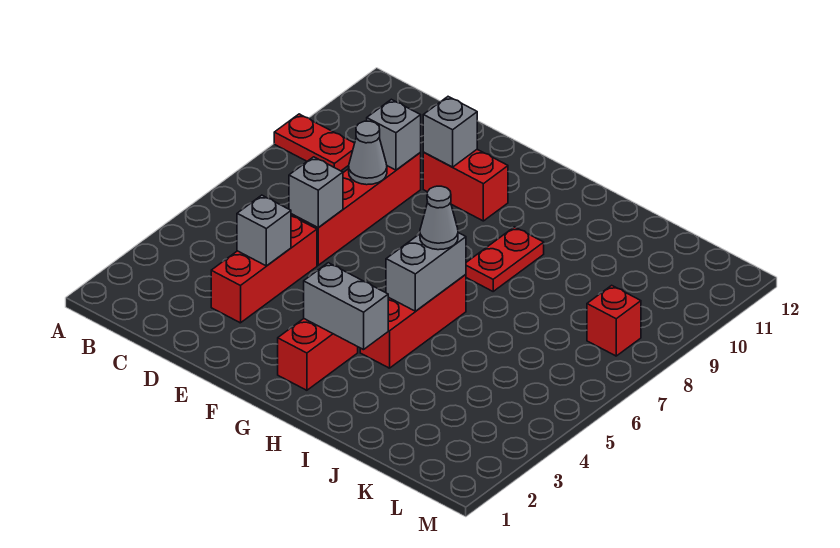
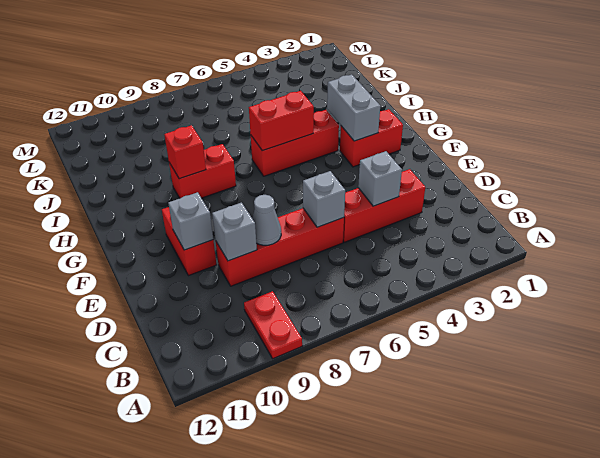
grey brick H5:H6 level 2 -> red brick H5:H6 level 2
grey cone H6 level 3 -> none
red plate H8:H9 level 1 -> red brick H8:H9 level 1
red brick L8 level 1 -> red brick H9 level 2

